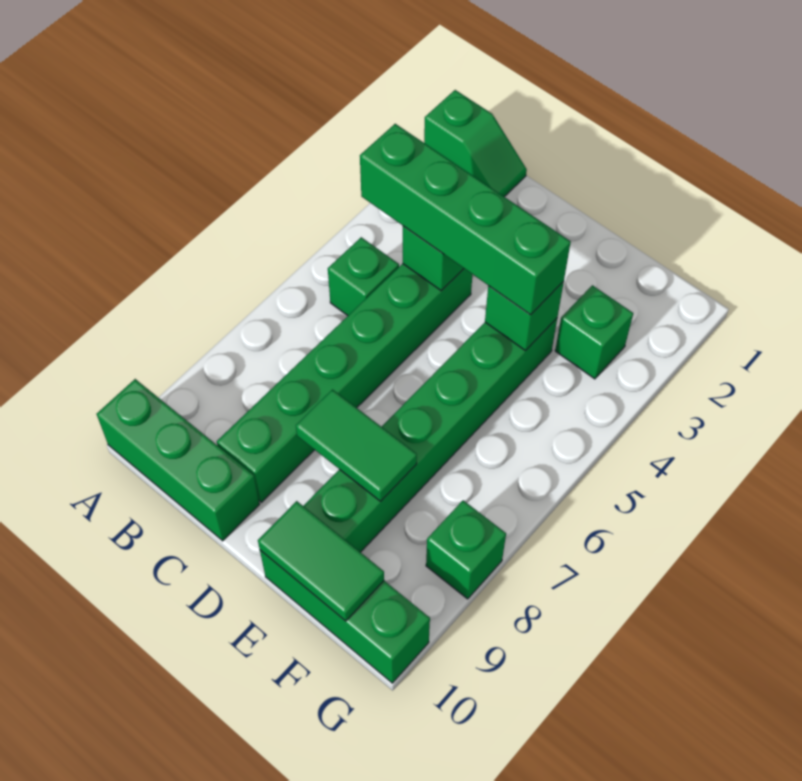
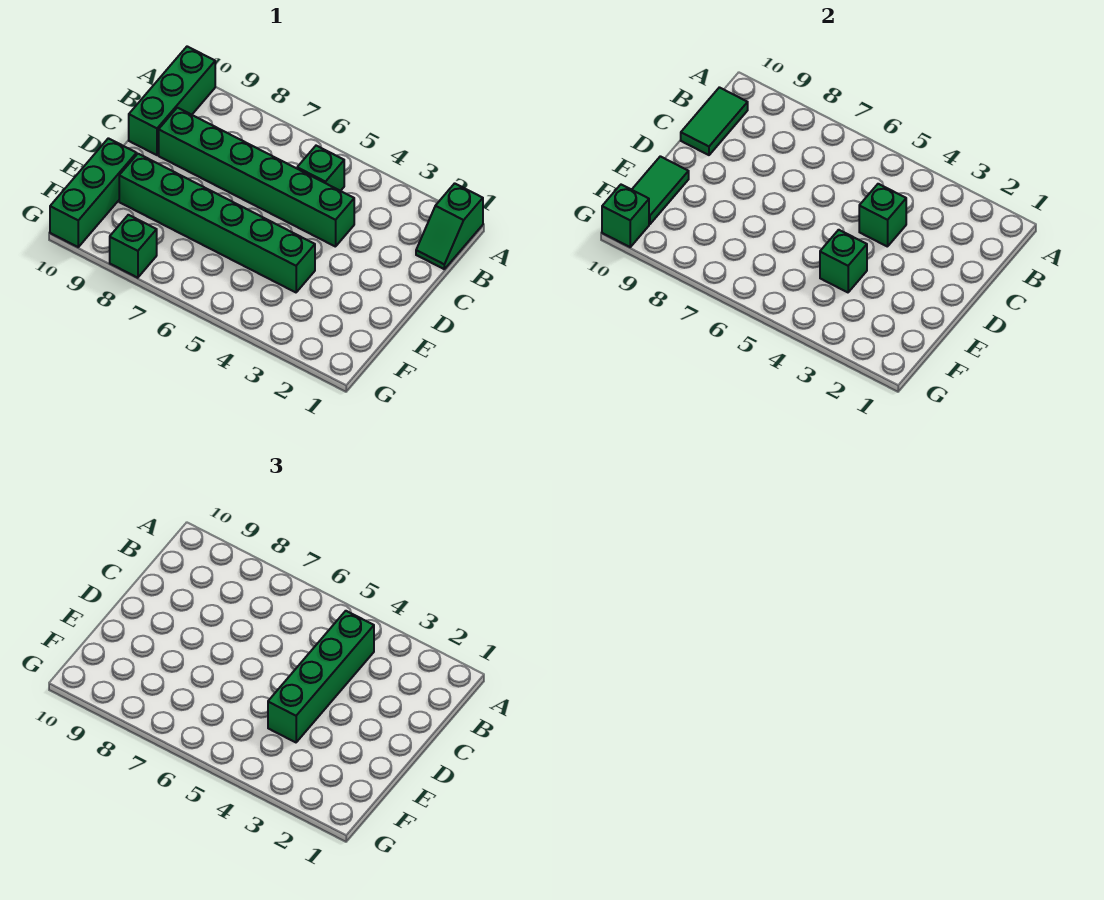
green tile D8:E8 level 2 -> green tile B10:C10 level 2
green brick F3 level 1 -> green brick G10 level 2

